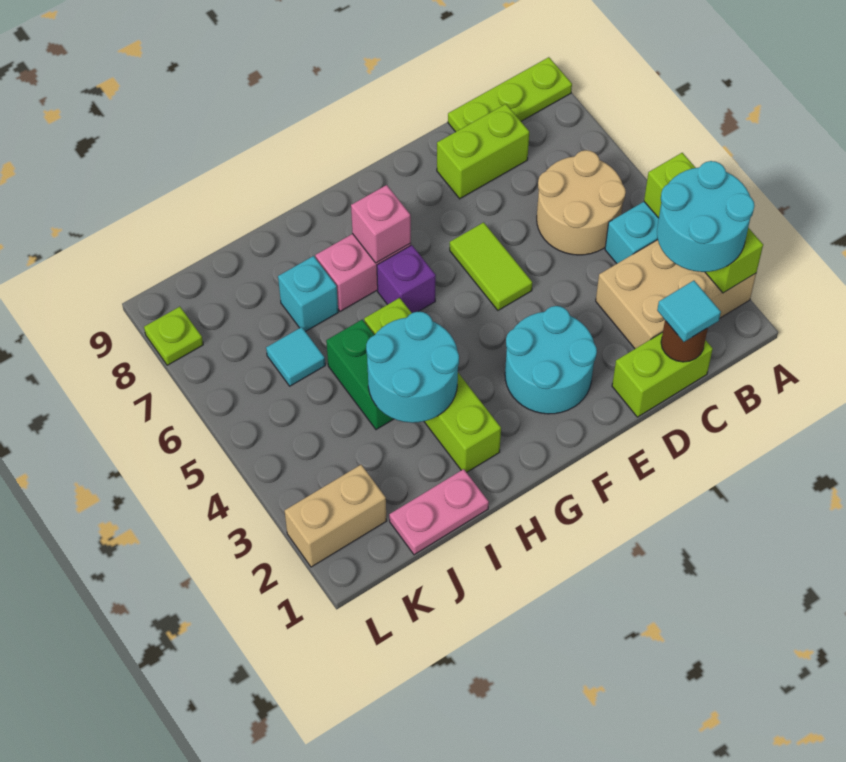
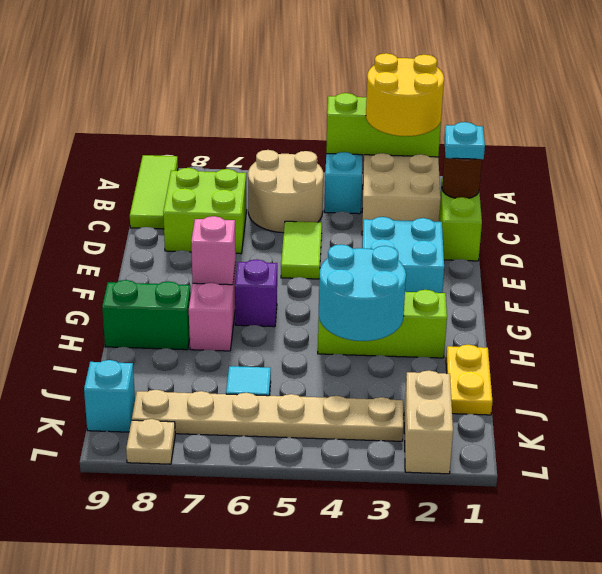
cyan round brick A2:B3 level 3 -> yellow round brick A2:B3 level 3
lime plate A9:C9 level 1 -> lime tile A9:C9 level 1
cyan tile C1 level 3 -> cyan plate C1 level 3
lime brick C8:D8 level 1 -> lime brick C7:D8 level 1
cyan round brick E2:F3 level 1 -> cyan brick E2:F3 level 1
lime tile E5:E6 level 1 -> lime tile D5:E5 level 1
lime brick H2:H5 level 1 -> lime brick H2:H4 level 1
pink plate I1:J1 level 1 -> yellow plate I1:J1 level 1
green brick I4:I5 level 1 -> green brick H8:H9 level 1
cyan brick I7 level 1 -> cyan brick K9 level 1
none -> tan plate K3:K8 level 1
lime plate L8 level 1 -> tan plate L8 level 1

